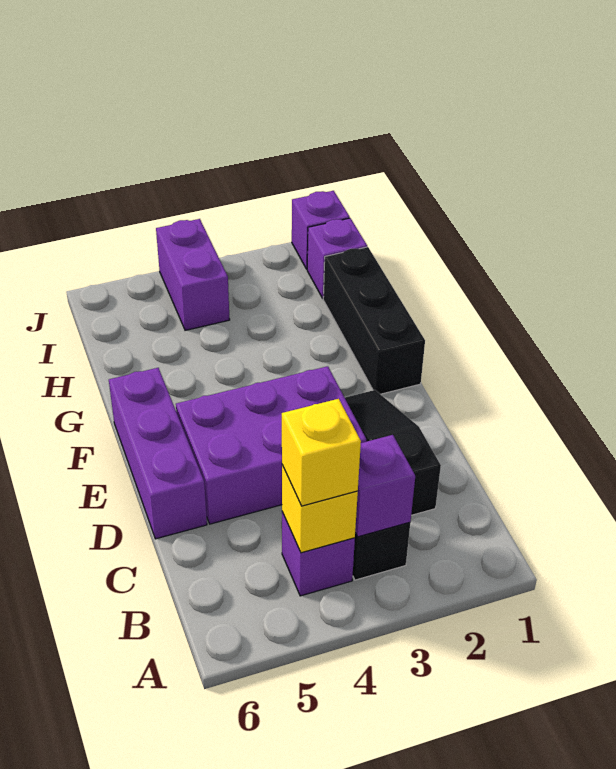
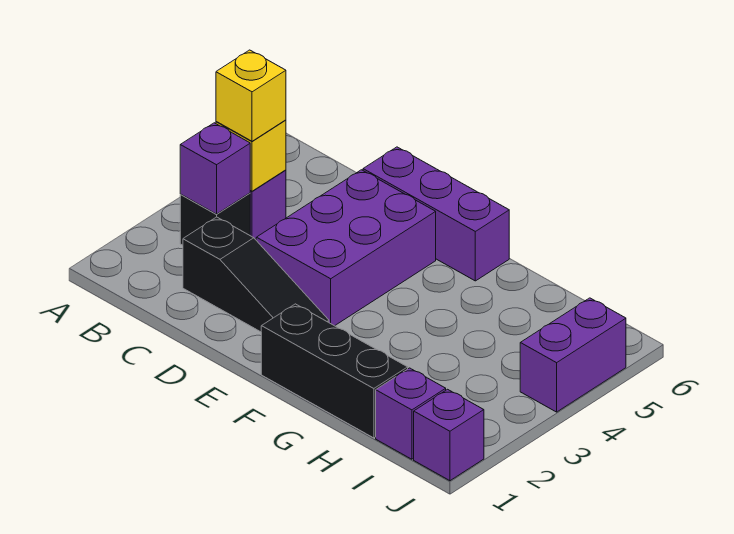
purple brick I4:J4 level 1 -> purple brick J4:J5 level 1

